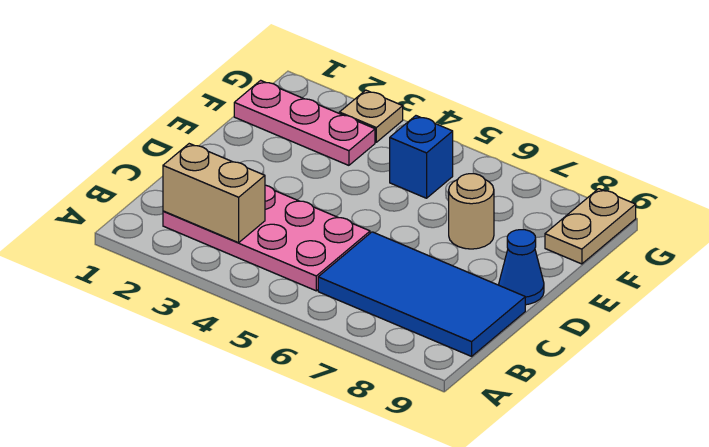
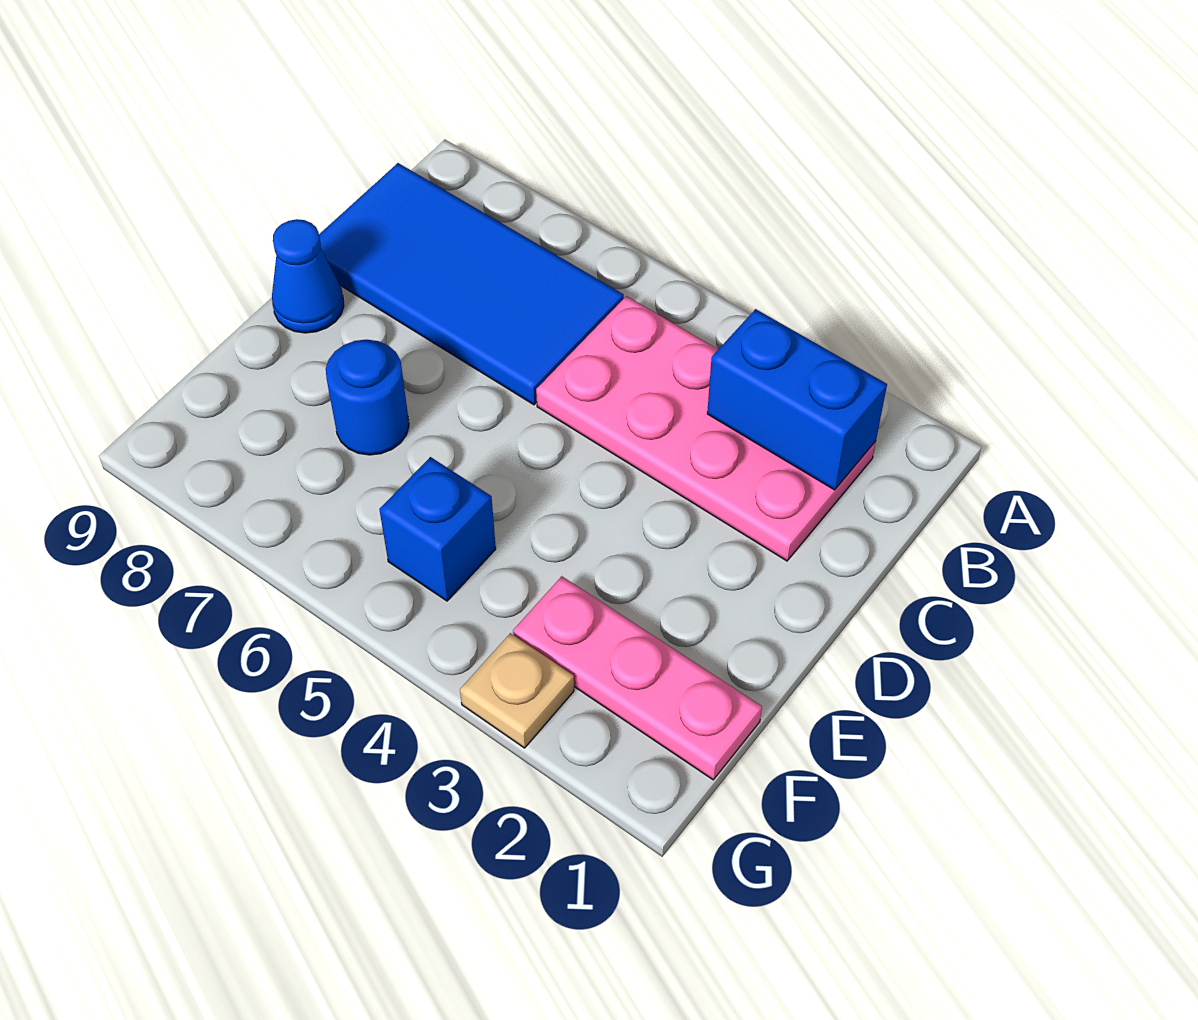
tan brick B2:B3 level 2 -> blue brick B2:B3 level 2
tan round brick E7 level 1 -> blue round brick E7 level 1
tan plate F9:G9 level 1 -> none

